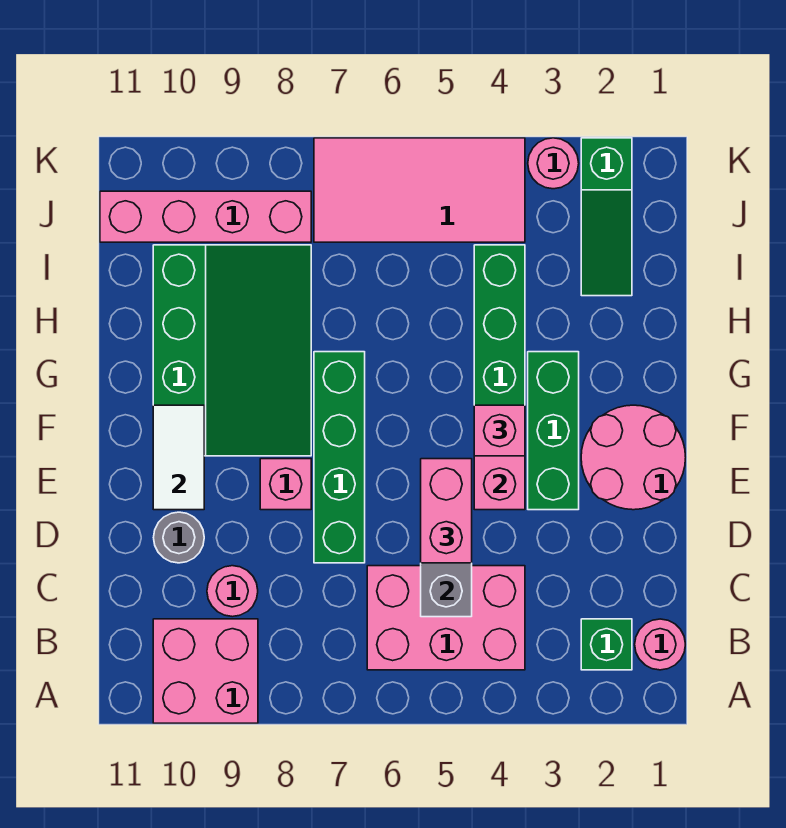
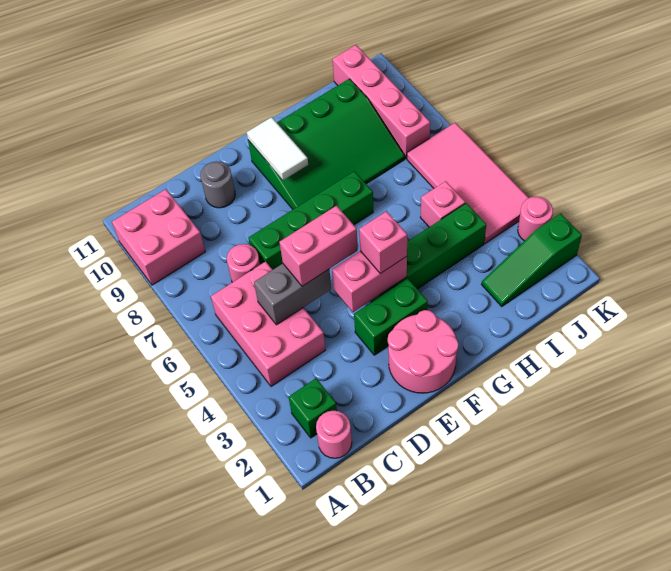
pink round brick C9 level 1 -> pink round brick C7 level 1
green brick E3:G3 level 1 -> green brick E3:F3 level 1
pink brick E8 level 1 -> pink brick I5 level 1
white tile E10:F10 level 2 -> white tile F9:F10 level 2

